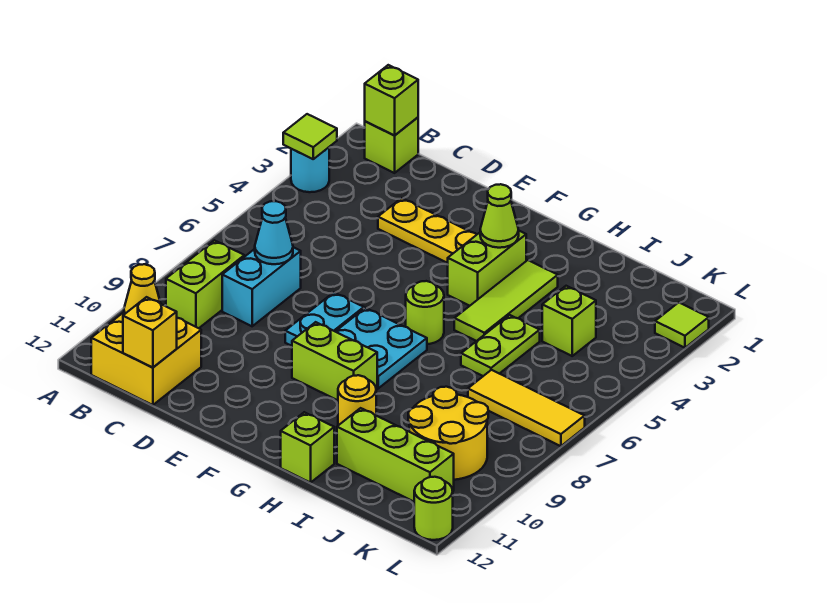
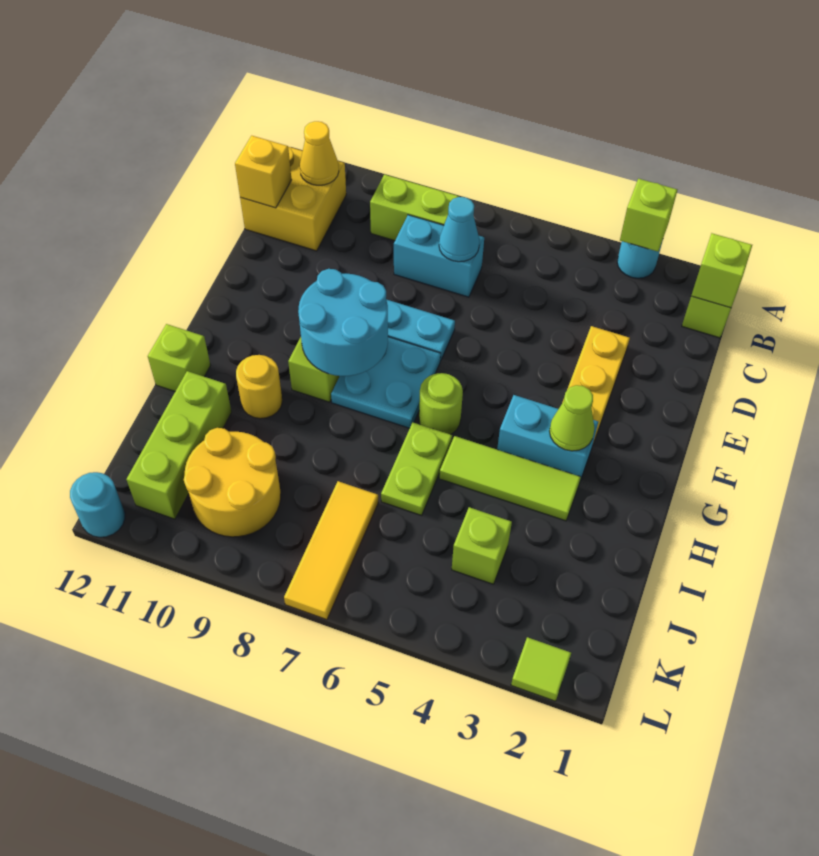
lime tile A3 level 2 -> lime brick A3 level 2
none -> cyan round brick F8:G9 level 2
lime brick G3:G4 level 1 -> cyan brick G3:G4 level 1
lime plate I5:I6 level 1 -> lime plate H6:I6 level 1
lime round brick L12 level 1 -> cyan round brick L12 level 1

